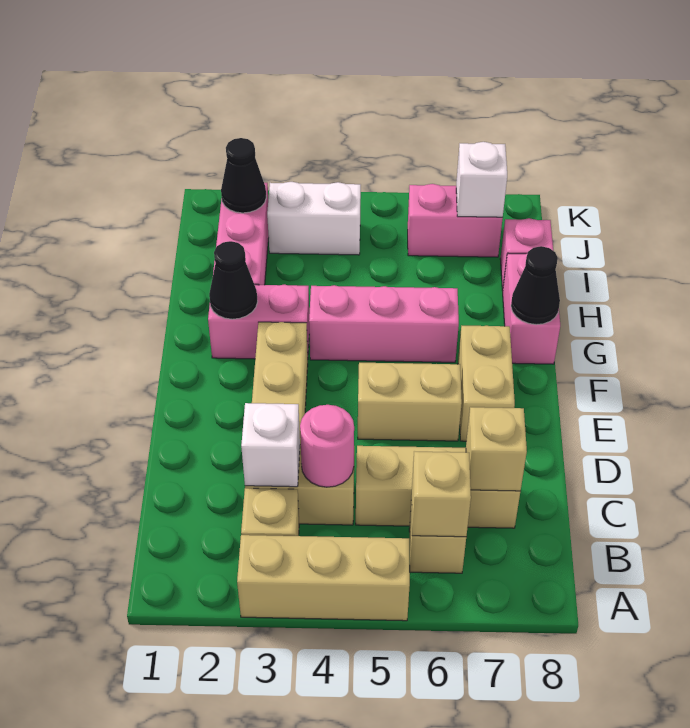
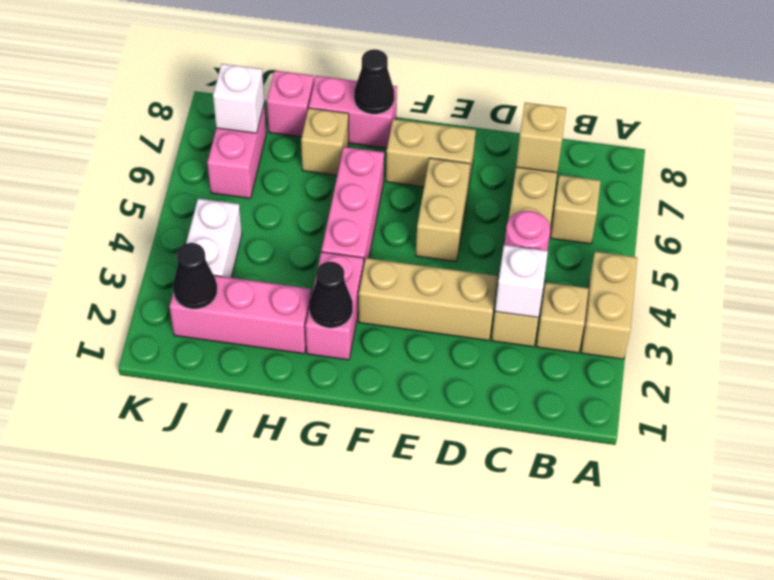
tan brick A3:A5 level 1 -> tan brick A3:A4 level 1
tan brick B6 level 2 -> tan brick H7 level 1

